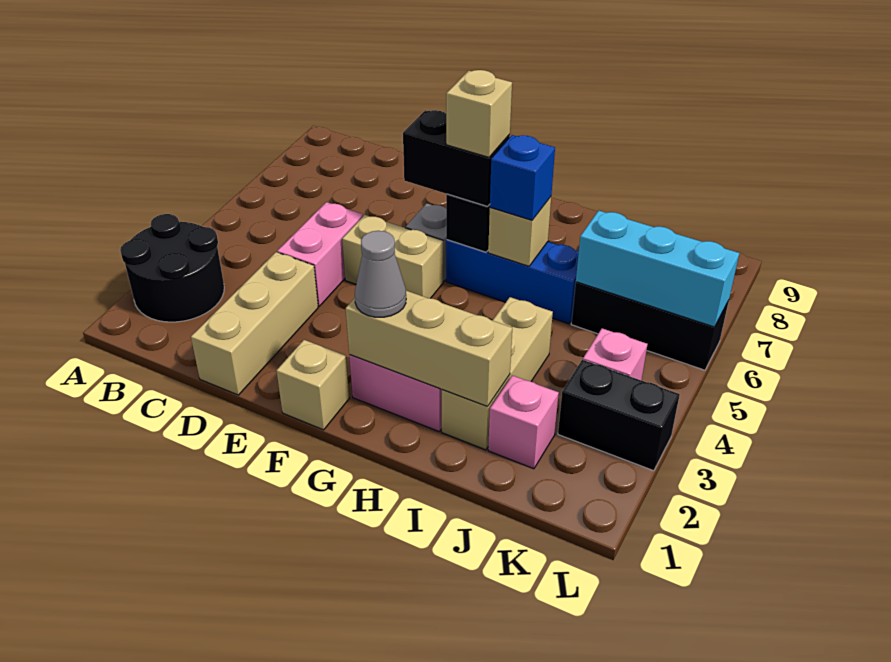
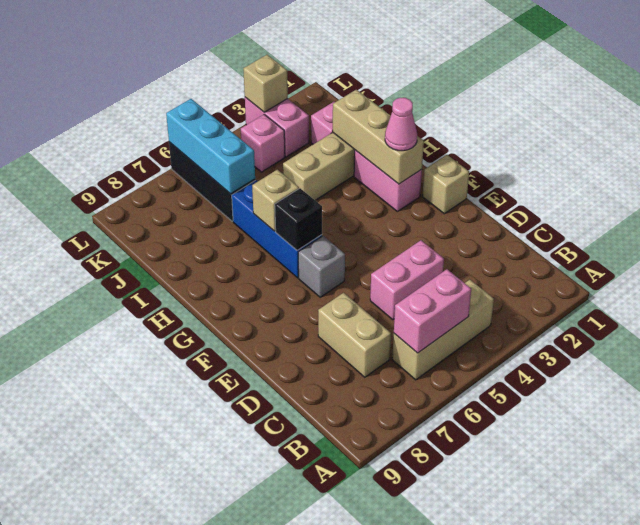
black round brick A2:B3 level 1 -> none
none -> pink brick B5:B6 level 2
tan brick D1:D3 level 1 -> tan brick B4:B6 level 1
tan brick E5:F5 level 1 -> tan brick C7:D7 level 1
black brick F6:G6 level 3 -> none
grey cone G2 level 3 -> pink cone G2 level 3
tan brick G6 level 4 -> tan brick L3 level 2
blue brick H6 level 3 -> none
black brick K3:L3 level 1 -> pink brick K3:L3 level 1

